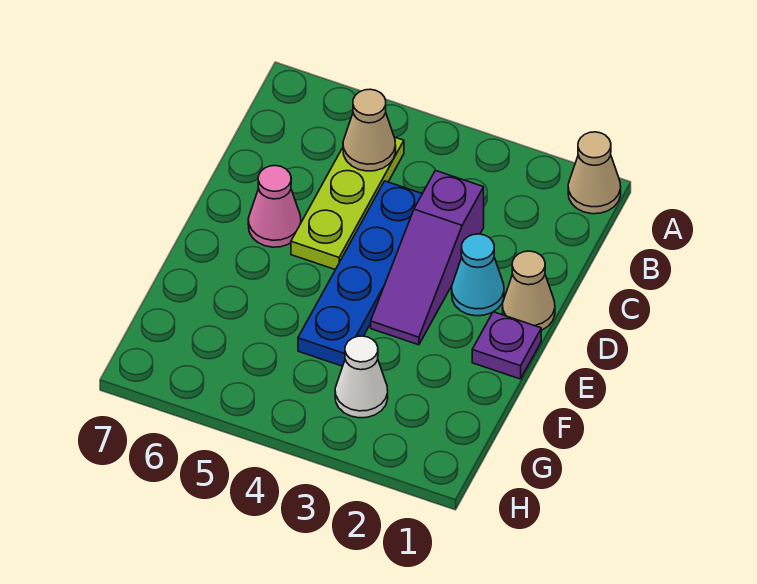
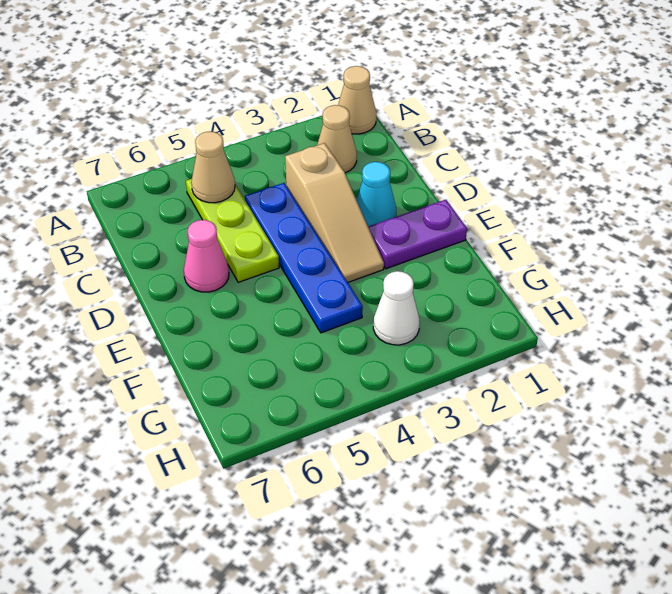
purple slope C3:E3 level 1 top C -> tan slope C3:E3 level 1 top C
tan cone D1 level 1 -> tan cone B2 level 1
purple plate E1 level 1 -> purple plate E1:E2 level 1

